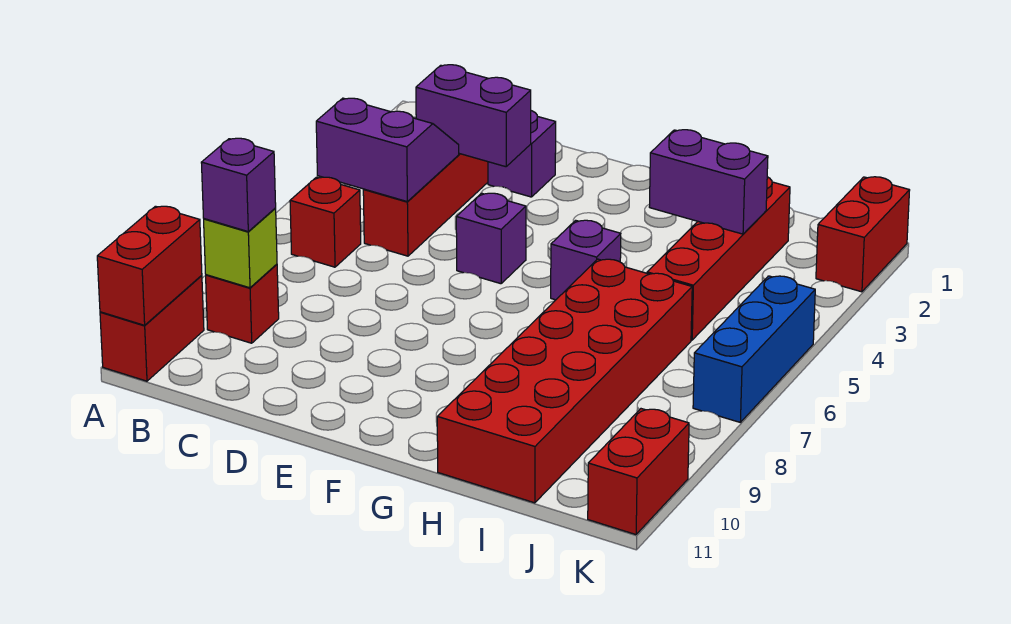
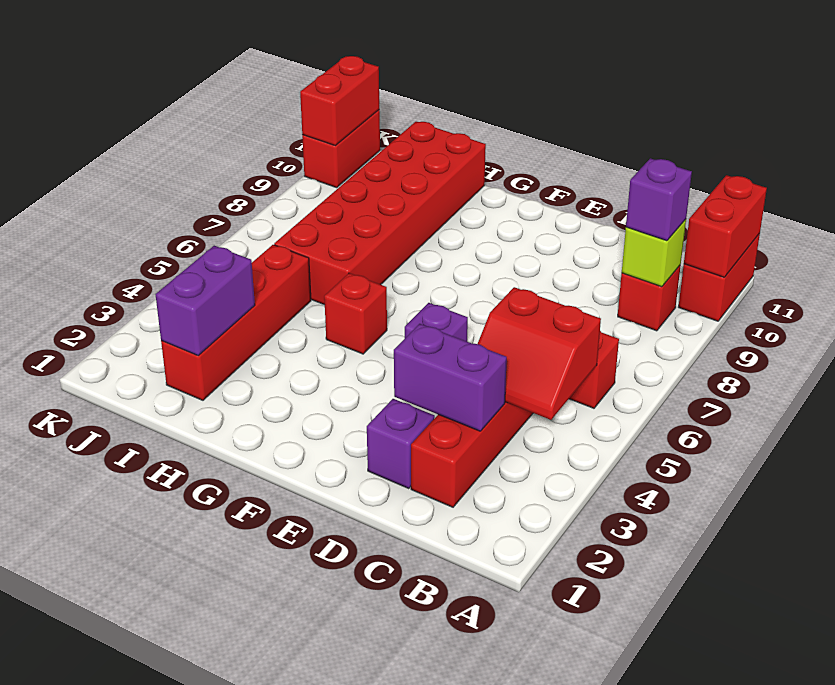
purple slope B4:C5 level 2 top 5 -> red slope B4:C5 level 2 top 5
purple brick G5 level 1 -> red brick G5 level 1
purple brick H3:I3 level 2 -> purple brick I2:I3 level 2
red brick K1:K2 level 1 -> red brick K10:K11 level 2
blue brick K5:K7 level 1 -> none

